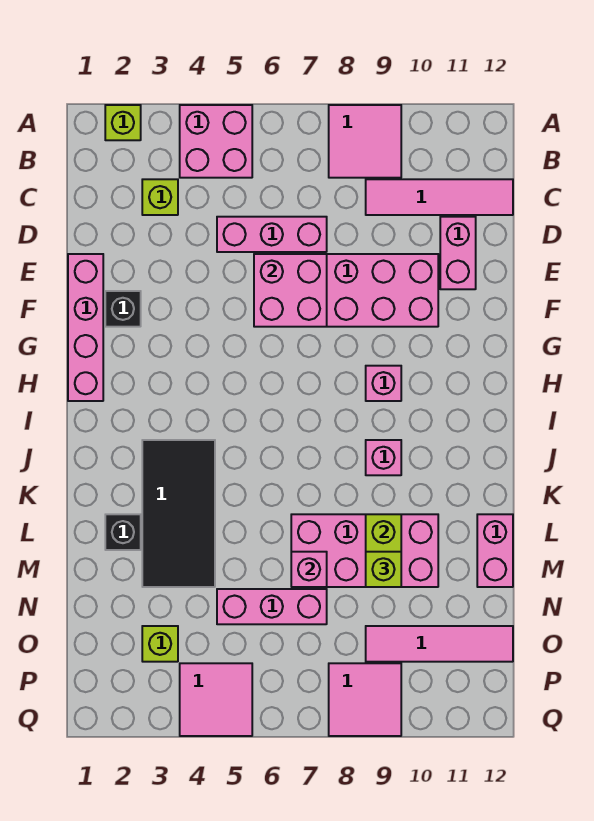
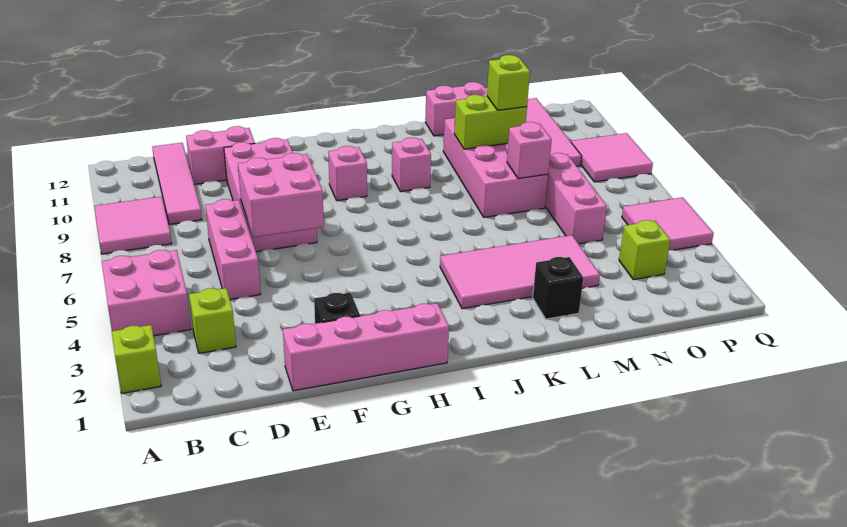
black tile J3:M4 level 1 -> pink tile J3:M4 level 1

